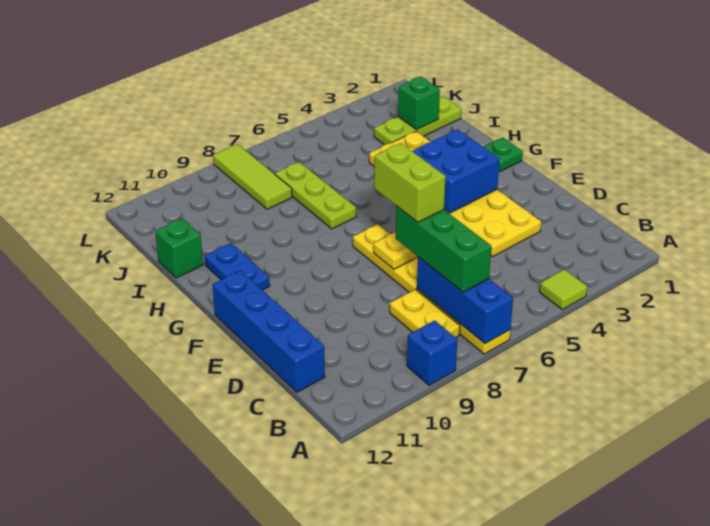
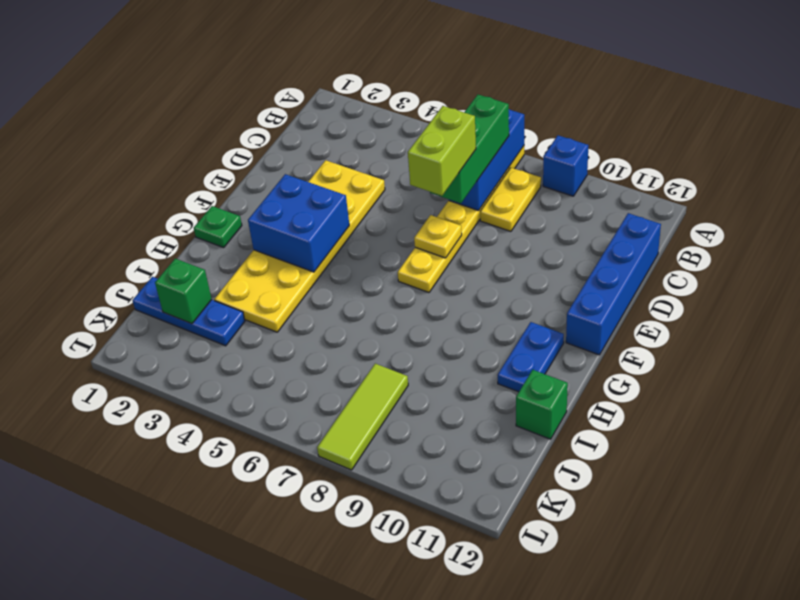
lime tile A4 level 1 -> none
lime plate H7:J7 level 1 -> none
lime plate J1:J3 level 1 -> blue plate J1:J3 level 1

